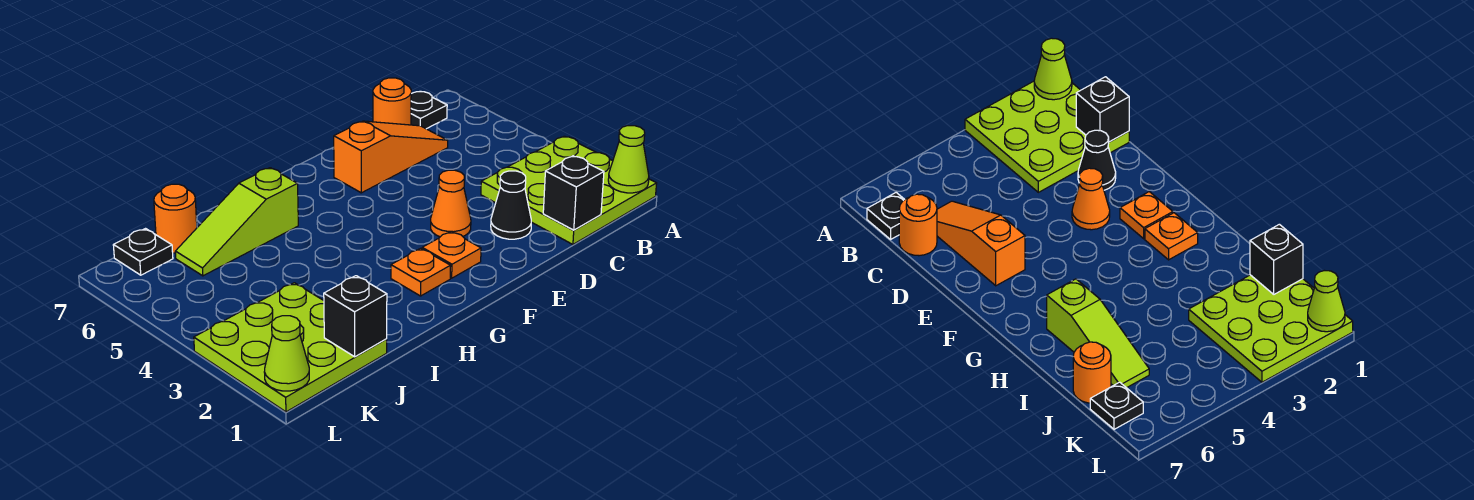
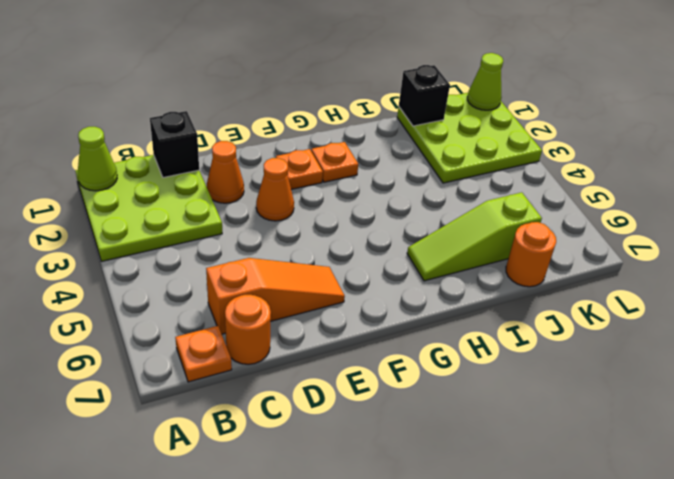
black plate B7 level 1 -> orange plate B7 level 1
orange slope C6:E6 level 1 top E -> orange slope C6:E6 level 1 top C
black cone D2 level 1 -> orange cone D2 level 1
lime slope H6:J6 level 1 top H -> lime slope H6:J6 level 1 top J
black plate K7 level 1 -> none

